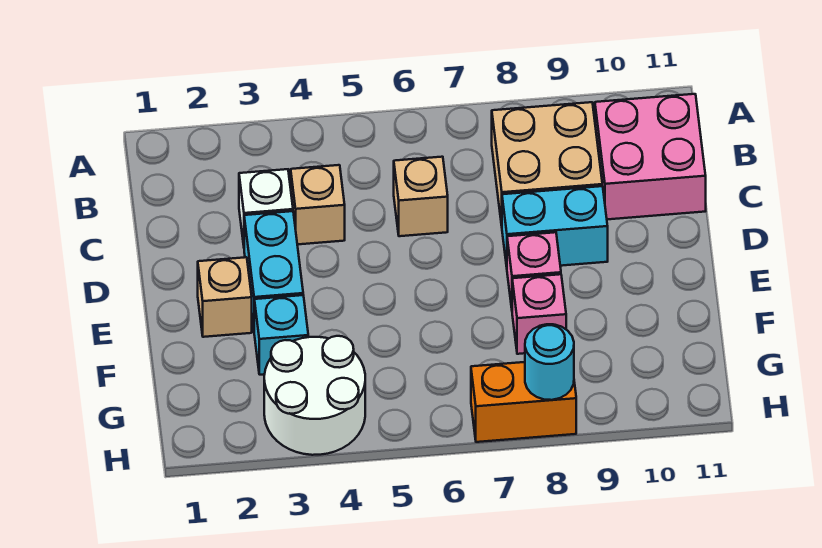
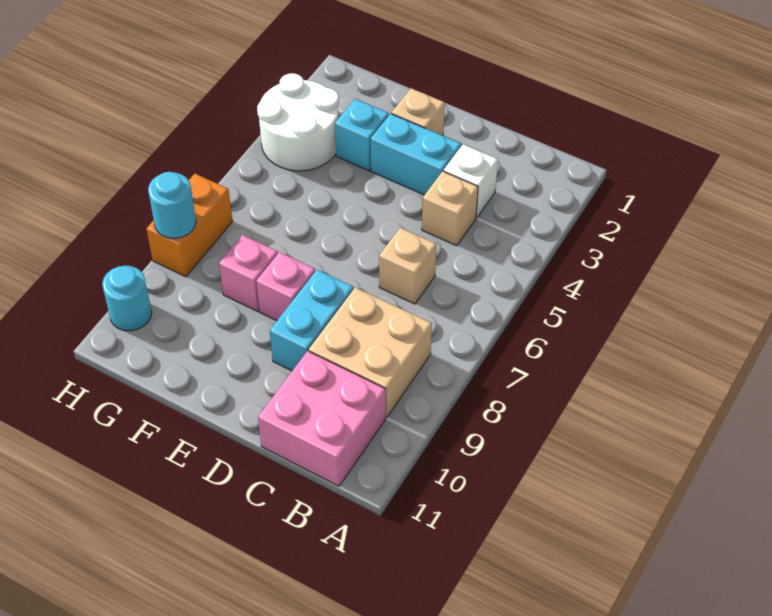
none -> cyan round brick H10 level 1

